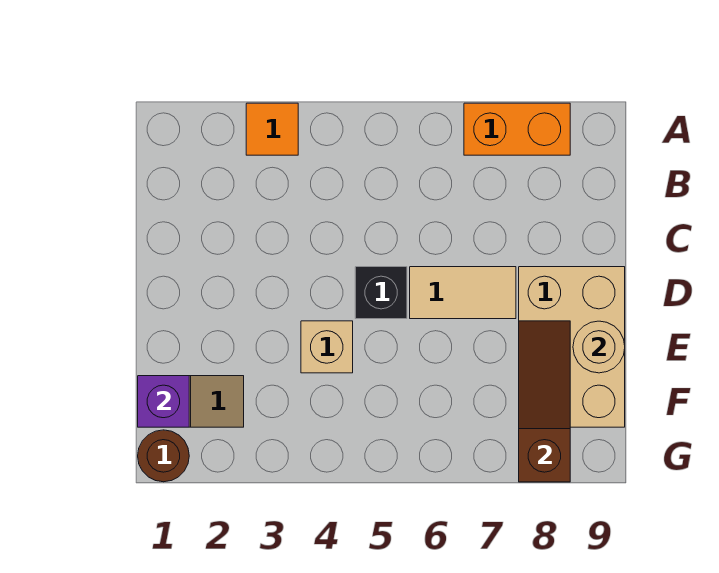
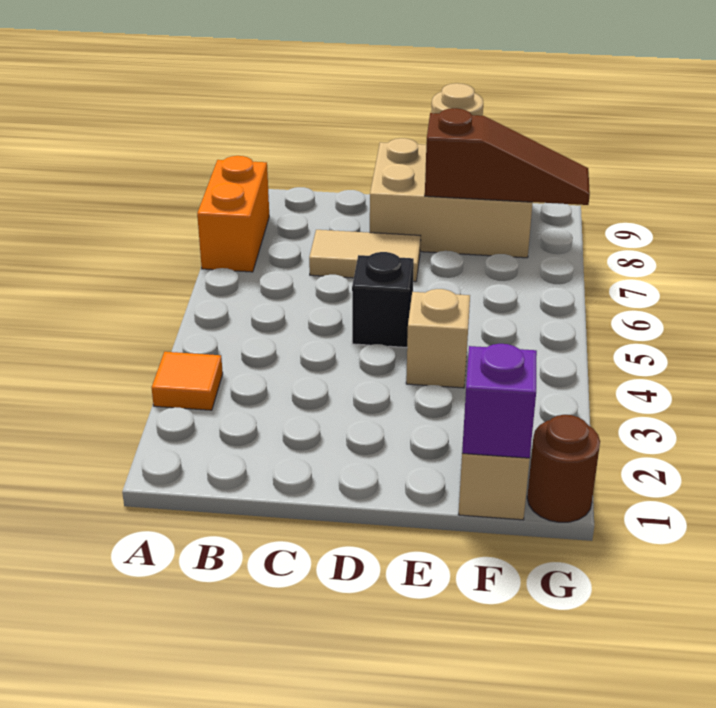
tan tile D6:D7 level 1 -> tan tile C7:D7 level 1
brown slope E8:G8 level 2 top G -> brown slope E8:G8 level 2 top E

